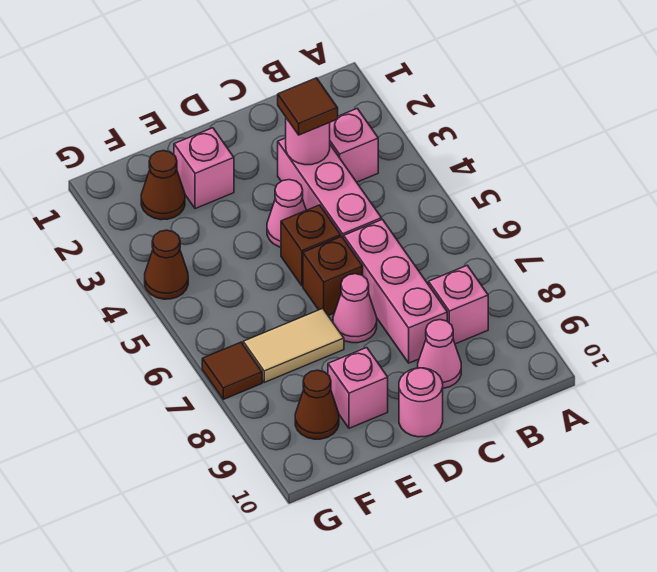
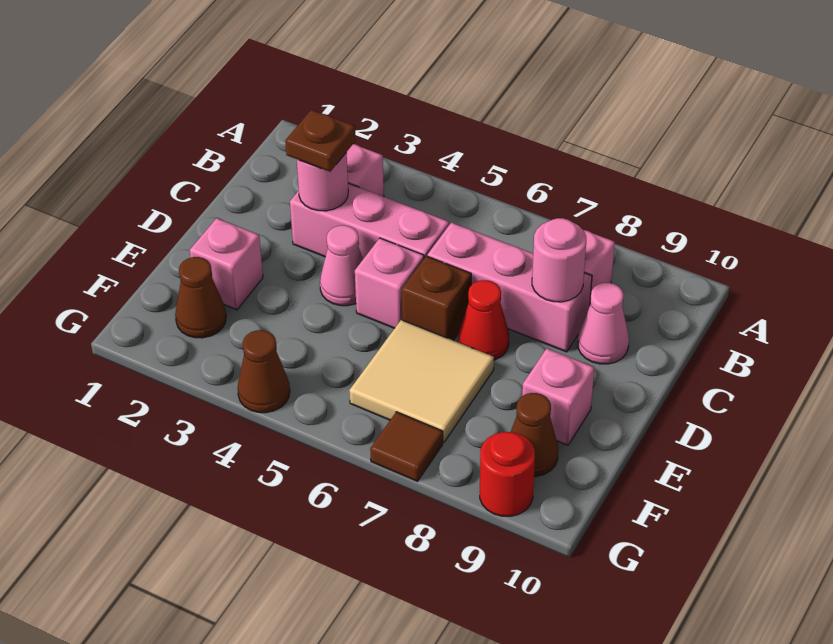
brown tile C3 level 3 -> brown plate C3 level 3
brown brick D5 level 1 -> pink brick D5 level 1
pink cone D7 level 1 -> red cone D7 level 1
pink round brick D10 level 1 -> pink round brick C8 level 2
tan tile E7:F7 level 1 -> tan tile E6:F7 level 1
none -> red round brick G9 level 1

